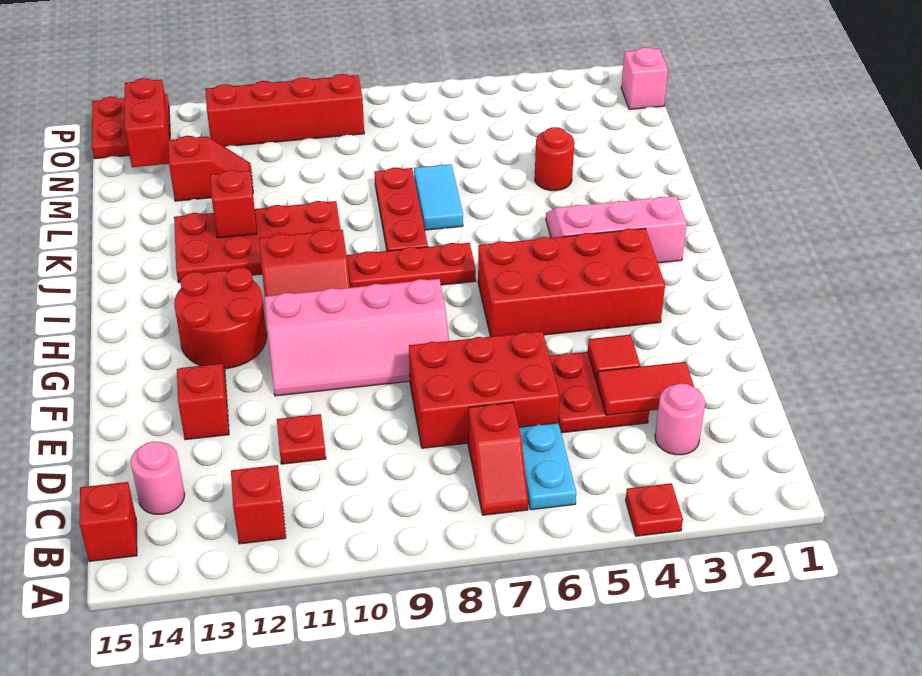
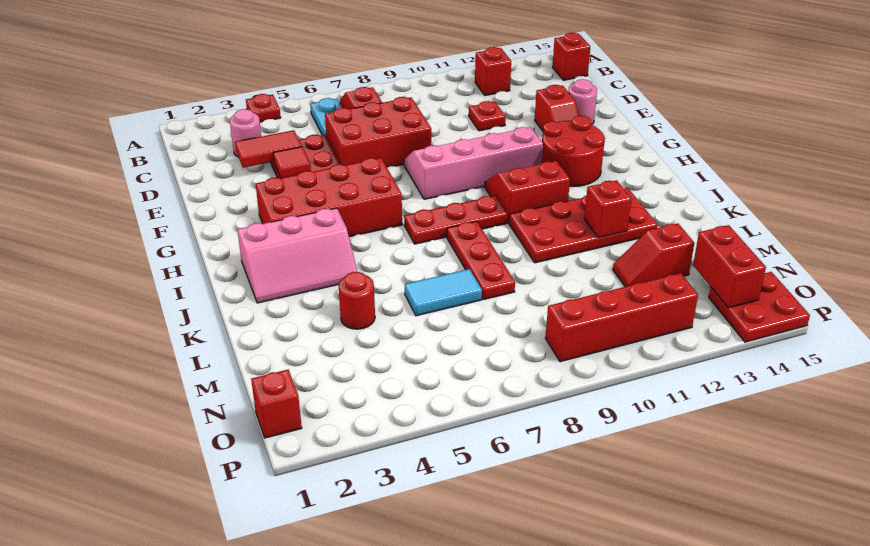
pink round brick C14 level 1 -> pink round brick E14 level 1
cyan tile K7:L7 level 1 -> cyan tile L6:L7 level 1
pink brick O1 level 1 -> red brick O1 level 1

